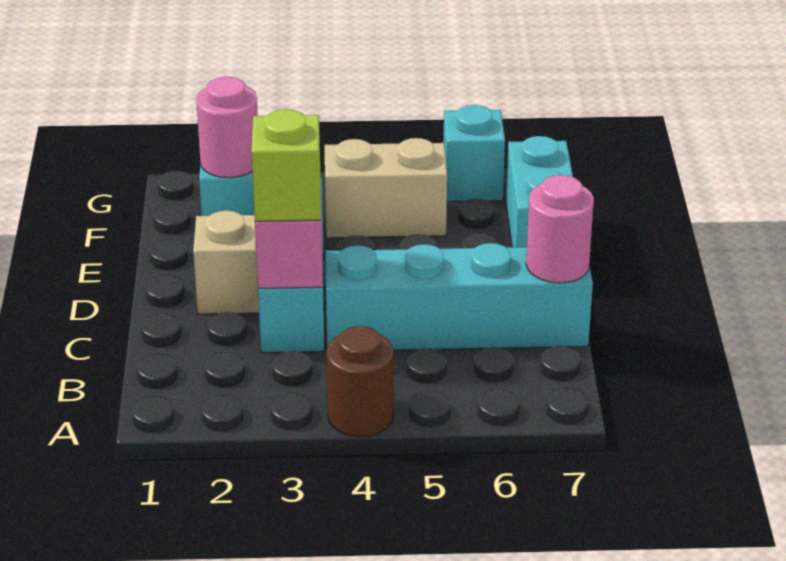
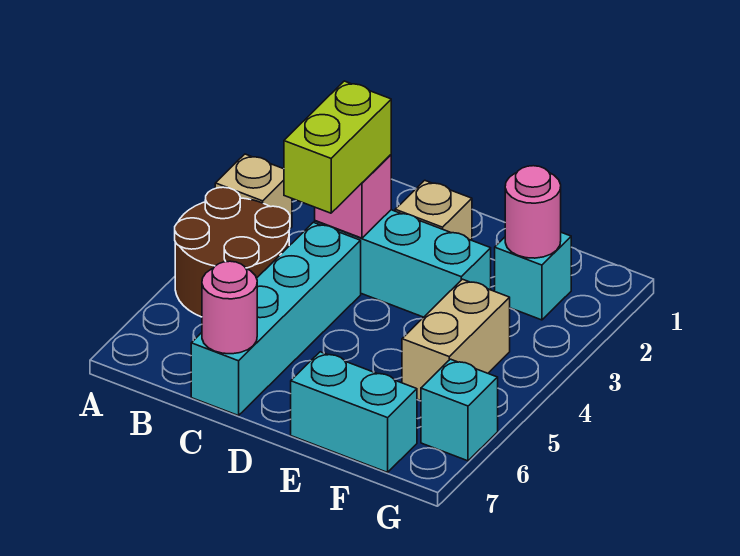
none -> tan brick A3 level 1
brown round brick A4 level 1 -> brown round brick A4:B5 level 1
lime brick C3 level 3 -> lime brick C3:C4 level 3

